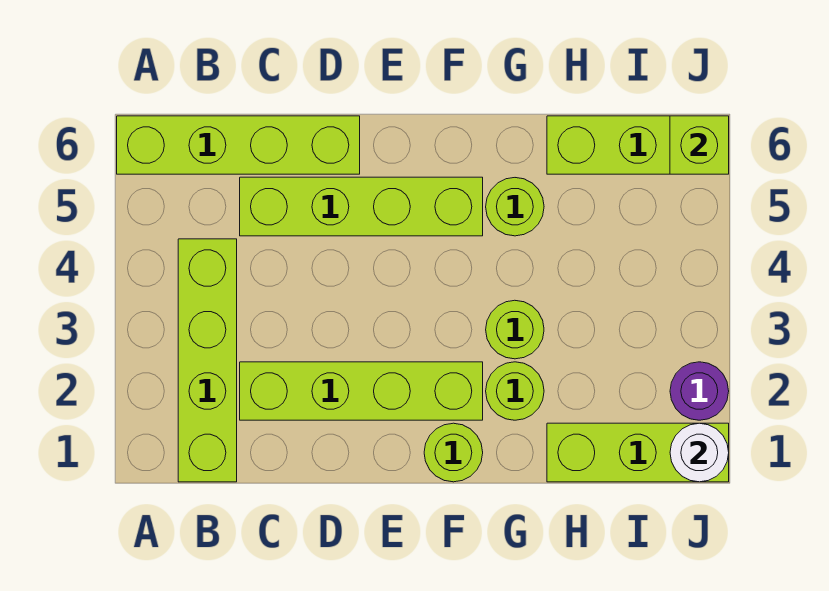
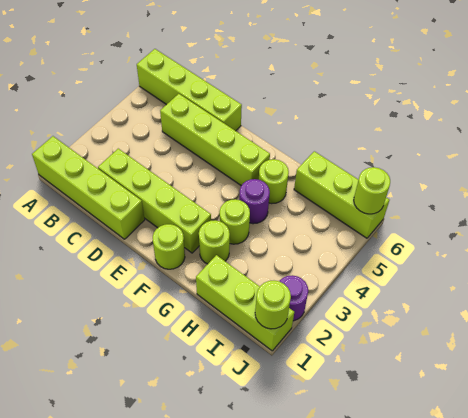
lime brick B1:B4 level 1 -> lime brick A1:D1 level 1
none -> purple round brick G4 level 1
white round brick J1 level 2 -> lime round brick J1 level 2
lime brick J6 level 2 -> lime round brick J6 level 2

